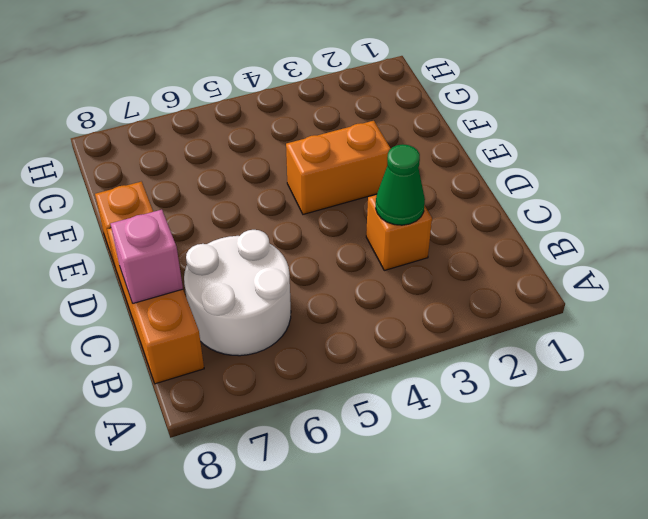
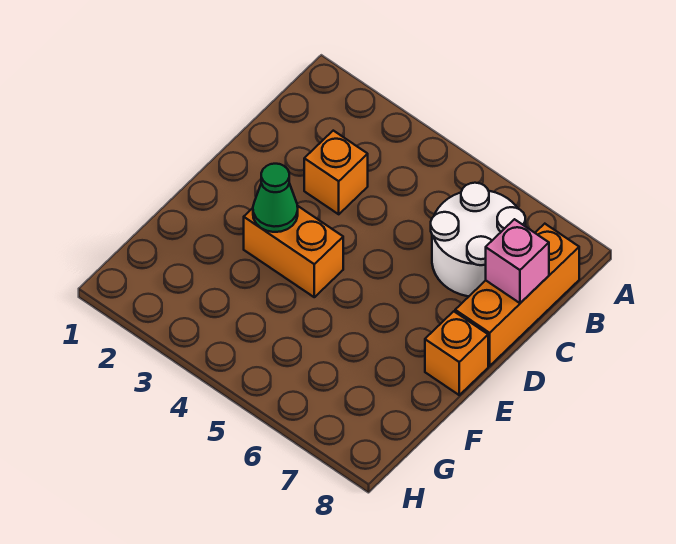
green cone C3 level 2 -> green cone E3 level 2

